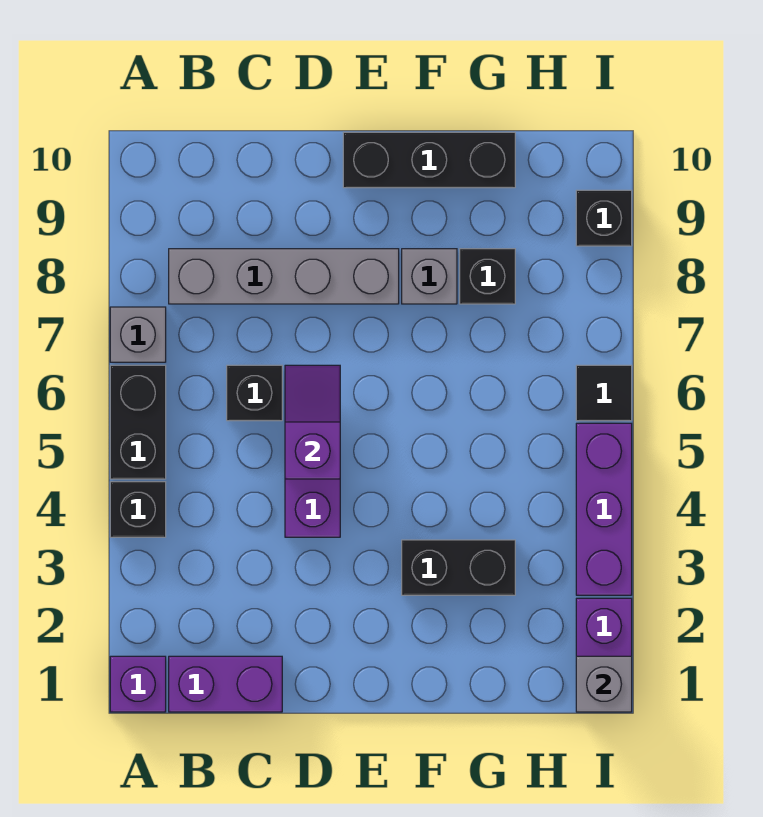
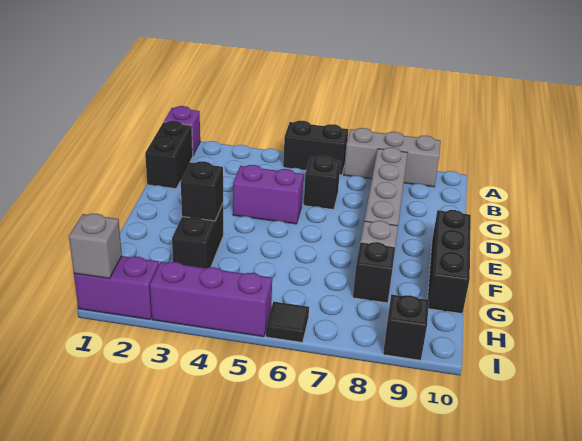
black brick A4 level 1 -> black brick F3 level 2
grey brick A7 level 1 -> grey brick A7:A9 level 1
purple brick B1:C1 level 1 -> black brick B1:C1 level 1
purple slope D5:D6 level 2 top 5 -> none

